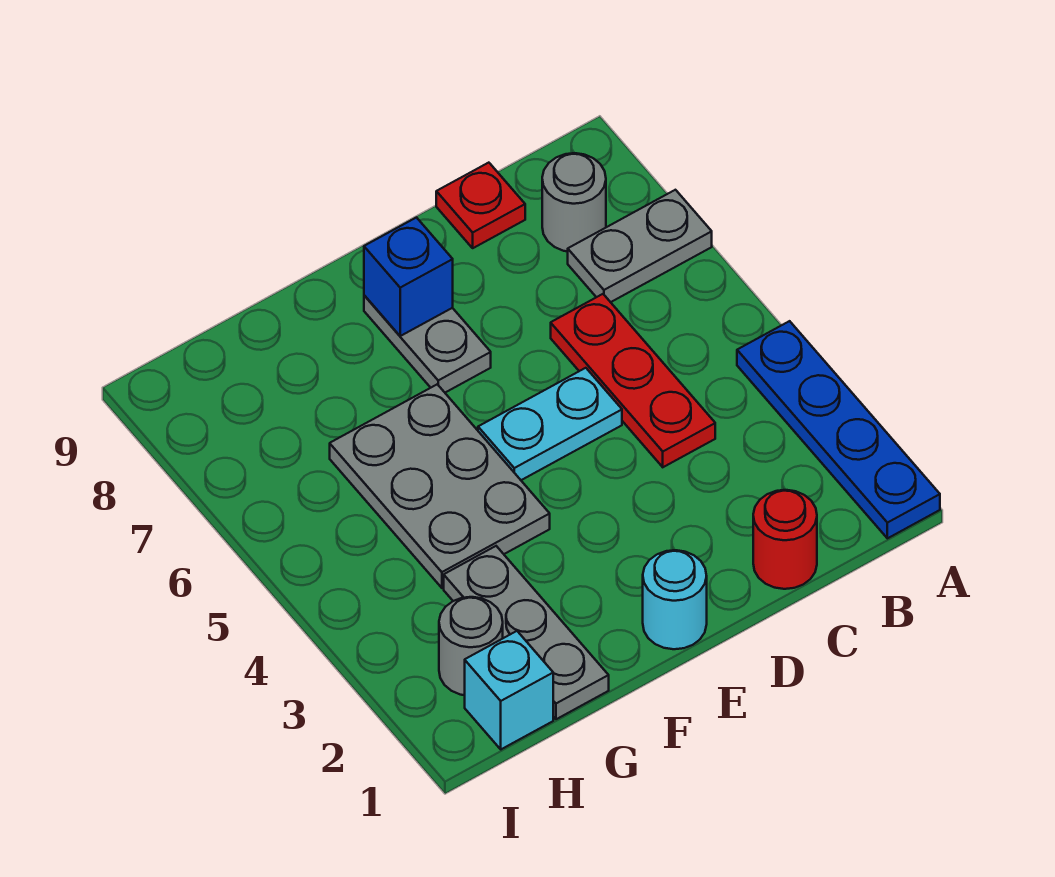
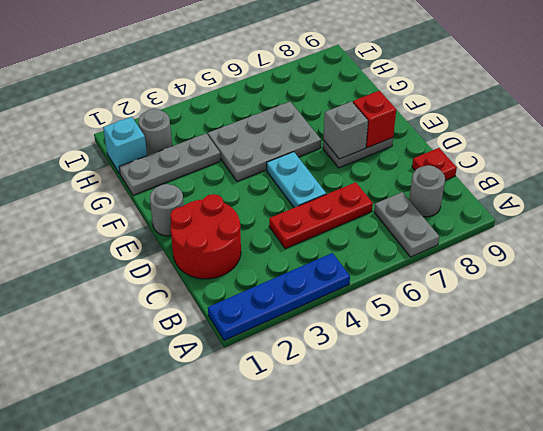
red round brick C1 level 1 -> red round brick C1:D2 level 1
cyan round brick E1 level 1 -> grey round brick E1 level 1
none -> grey brick E7 level 2
blue brick E8 level 2 -> red brick E8 level 2

